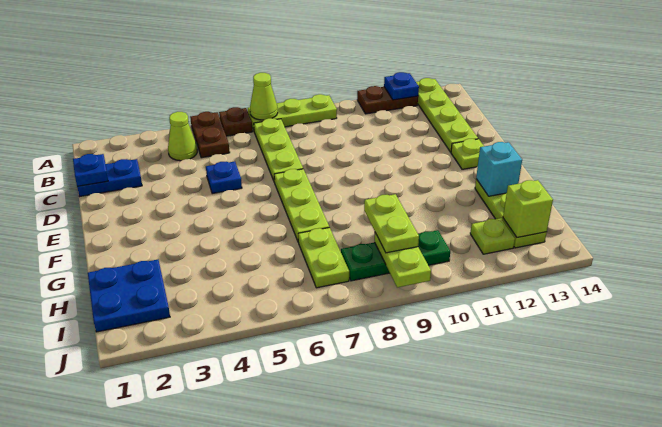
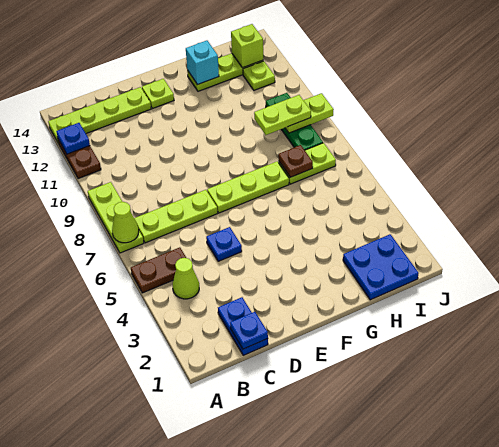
brown plate A6 level 1 -> brown plate H7 level 2

